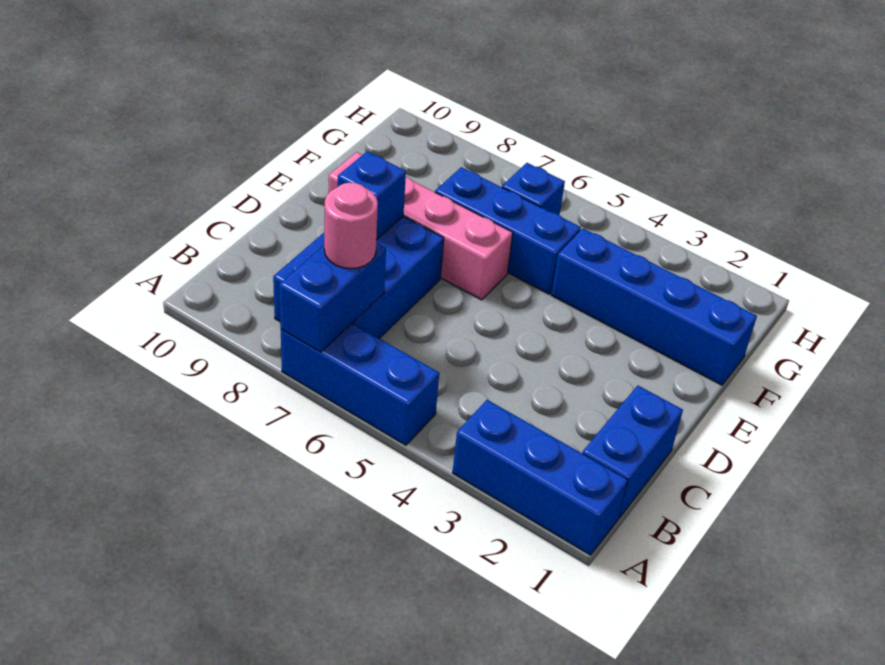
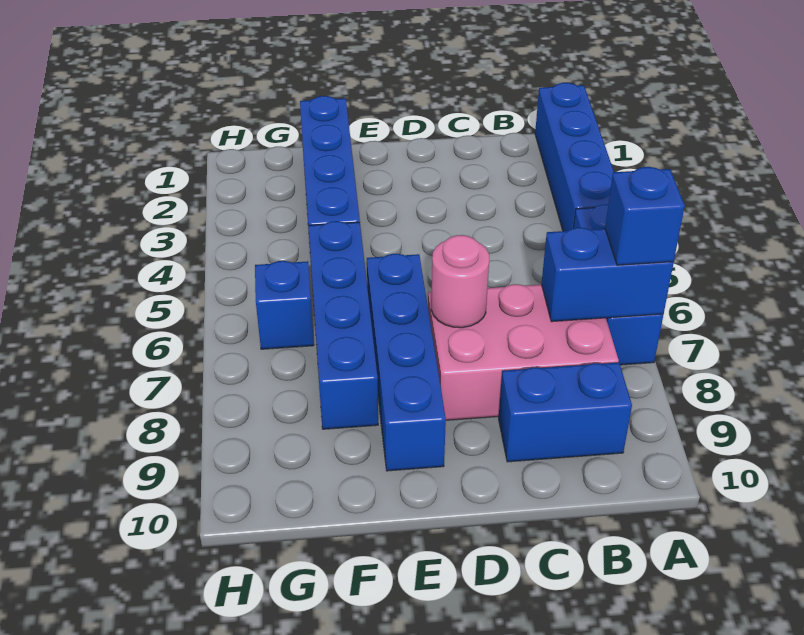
blue brick A1:A3 level 1 -> blue brick A1:A4 level 1
blue brick B1:C1 level 1 -> blue brick B9:C9 level 1
blue brick B7:D8 level 1 -> pink brick B7:D8 level 1
pink round brick B7 level 3 -> pink round brick D7 level 2
blue brick D8 level 2 -> blue brick A7 level 3
pink brick E6:E9 level 1 -> blue brick E6:E9 level 1
blue brick F5:F7 level 1 -> blue brick F5:F8 level 1

